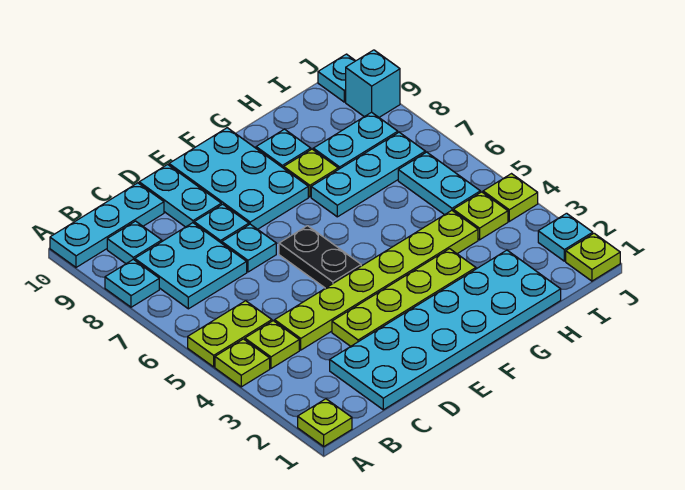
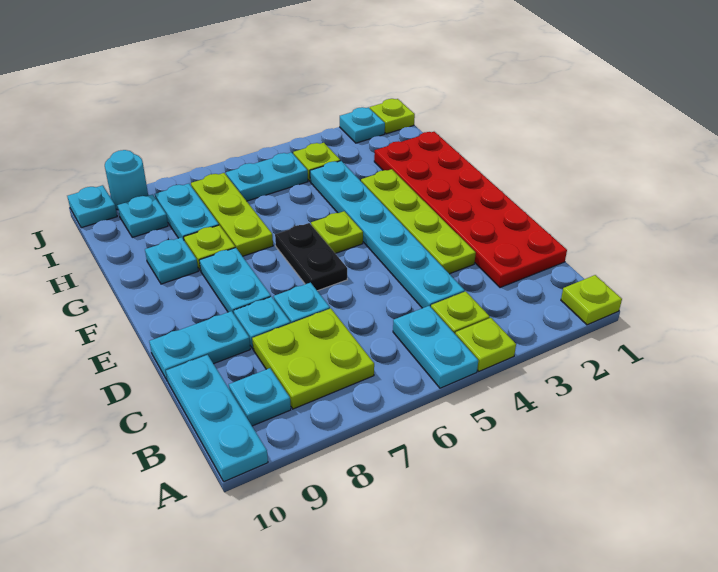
lime plate A5:B5 level 1 -> cyan plate A5:B5 level 1
cyan plate A8 level 1 -> cyan plate I9 level 1
cyan plate B7:C8 level 1 -> lime plate B7:C8 level 1
cyan plate C1:H2 level 1 -> red plate C1:H2 level 1
lime plate C4:H4 level 1 -> cyan plate C4:H4 level 1
black plate E5:E6 level 1 -> black plate E6:F6 level 1
cyan plate E8:F10 level 1 -> cyan plate E8:F8 level 1
cyan plate G7:I7 level 1 -> lime plate G7:I7 level 1
lime plate J4 level 1 -> lime plate F5 level 1
cyan brick J9 level 1 -> cyan round brick J9 level 1

